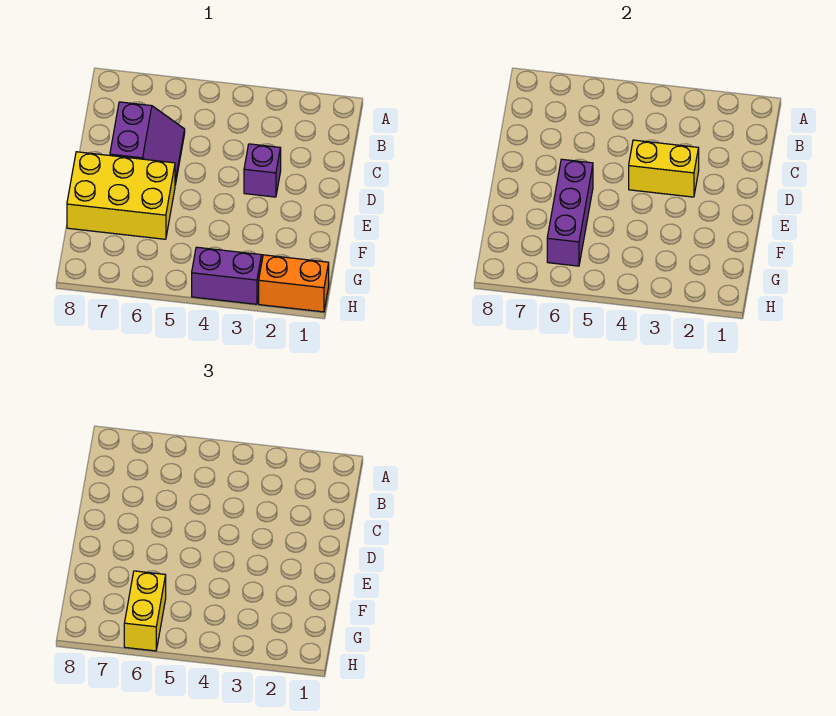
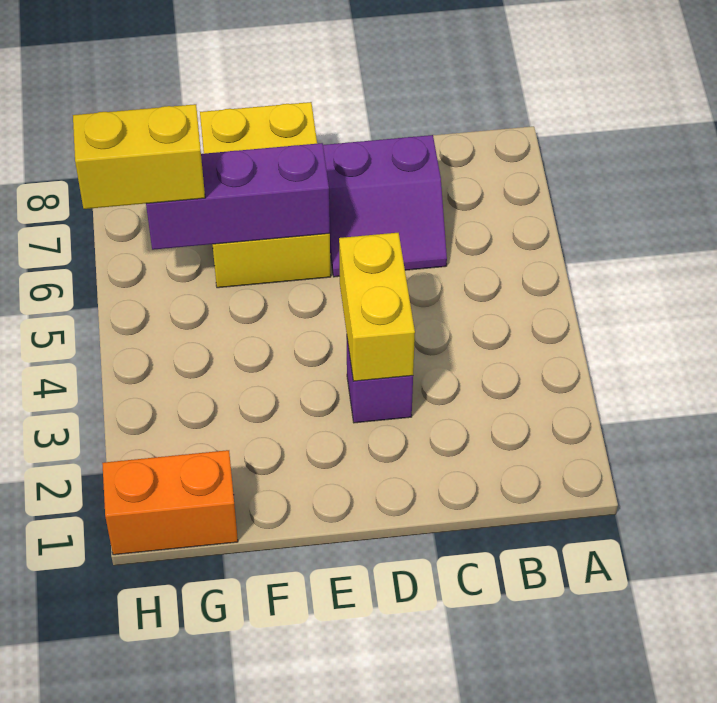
orange brick H1:H2 level 1 -> orange brick G1:H1 level 1
purple brick H3:H4 level 1 -> none

